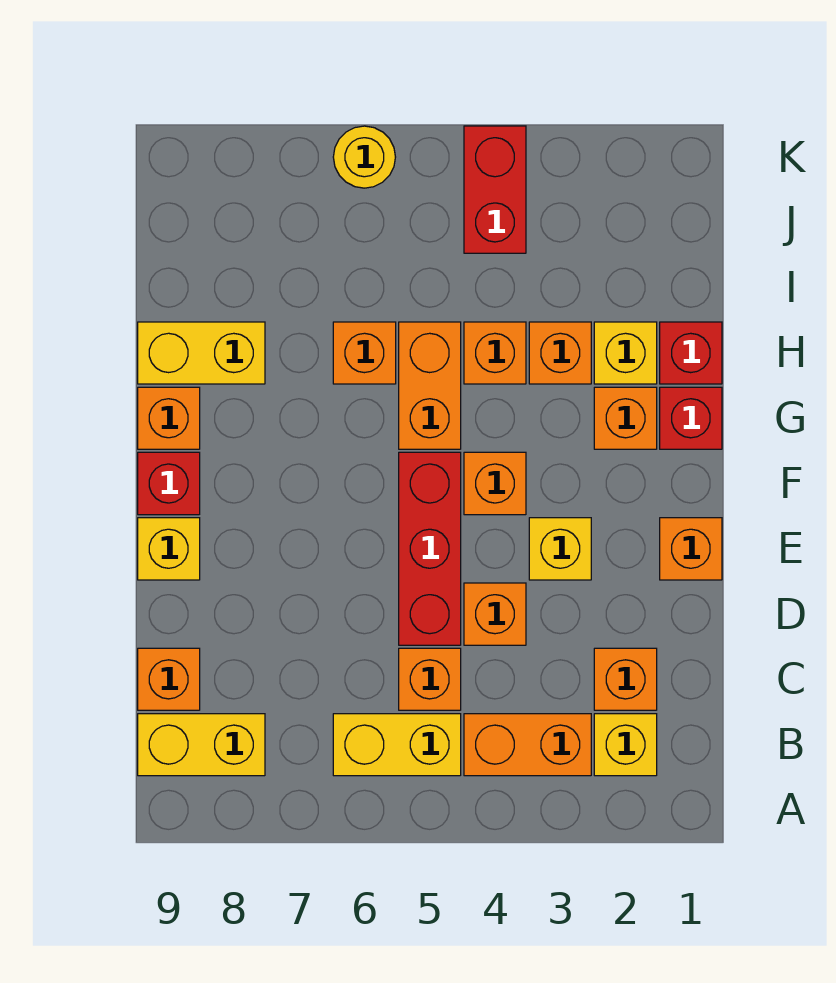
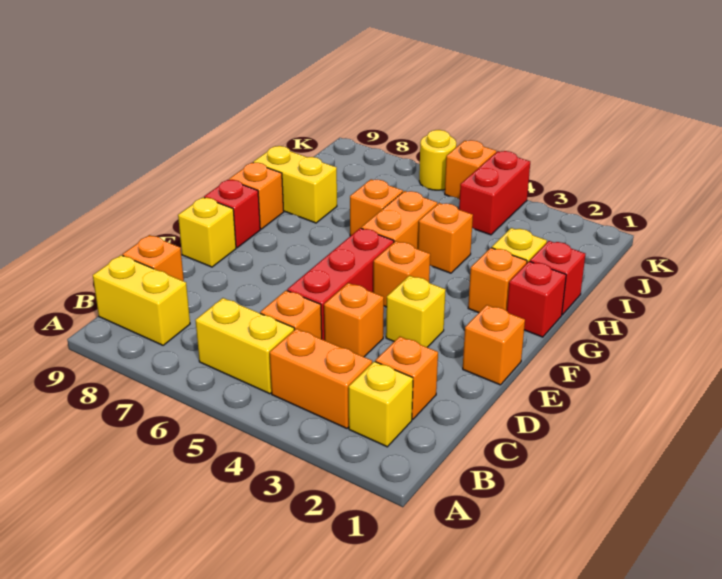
orange brick H3 level 1 -> orange brick K5 level 1

